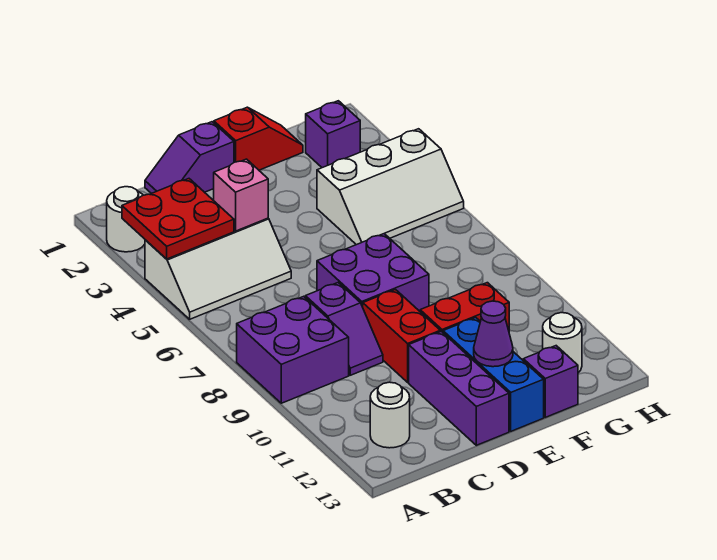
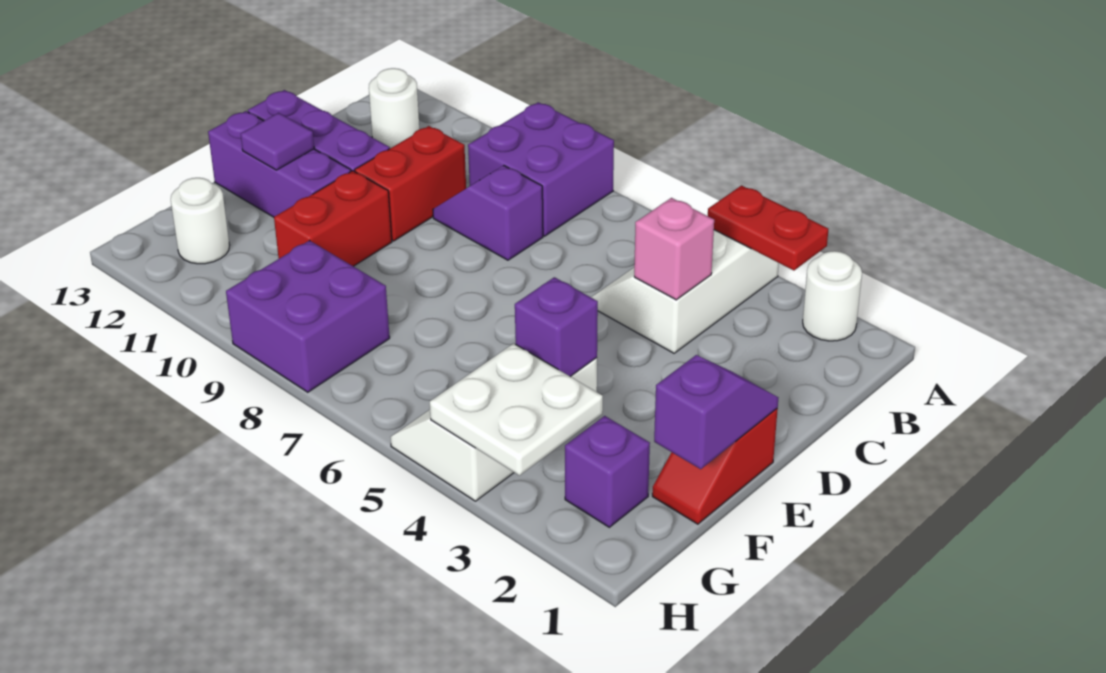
red plate A3:B4 level 2 -> red plate A3:A4 level 2
purple slope C1:D1 level 1 top D -> purple slope E1:F1 level 2 top F
purple brick D7:E8 level 1 -> purple brick G8:H9 level 1
red brick D9:D10 level 1 -> red brick C10:D10 level 1
blue brick E11:E13 level 1 -> purple brick E11:E13 level 1
purple cone E12 level 2 -> purple tile E12 level 2
purple brick F13 level 1 -> purple brick F4 level 2
none -> white plate G3:H4 level 2

